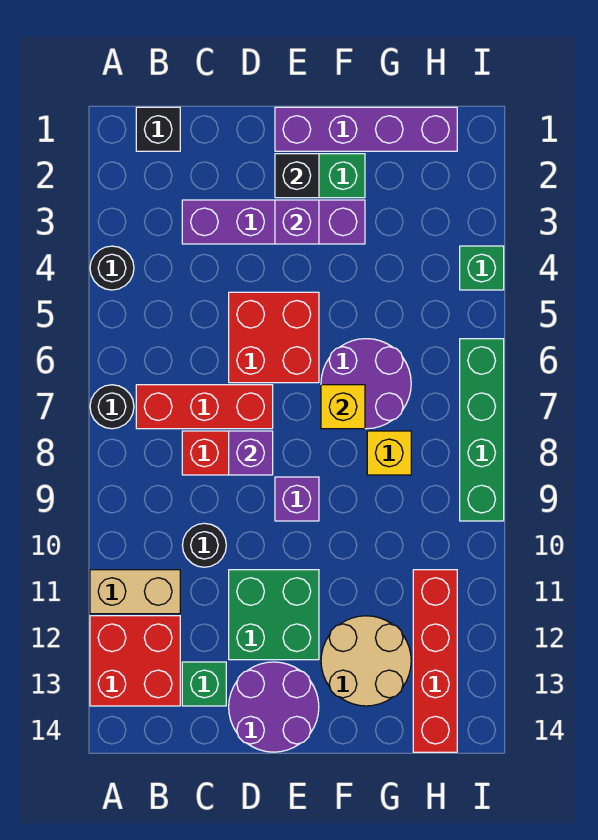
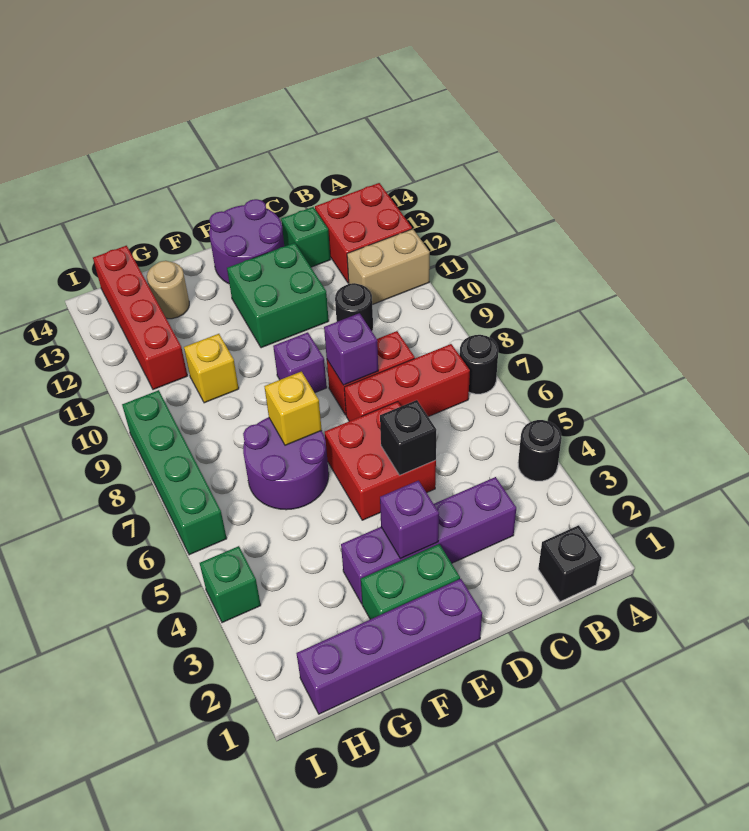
black brick E2 level 2 -> black brick D5 level 2
tan round brick F12:G13 level 1 -> tan round brick G13 level 1
yellow brick G8 level 1 -> yellow brick G10 level 1

